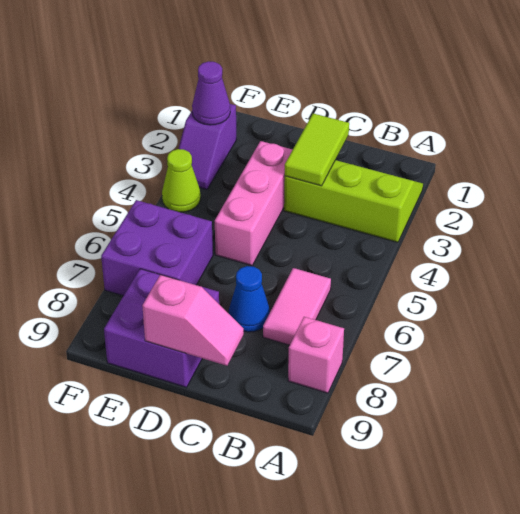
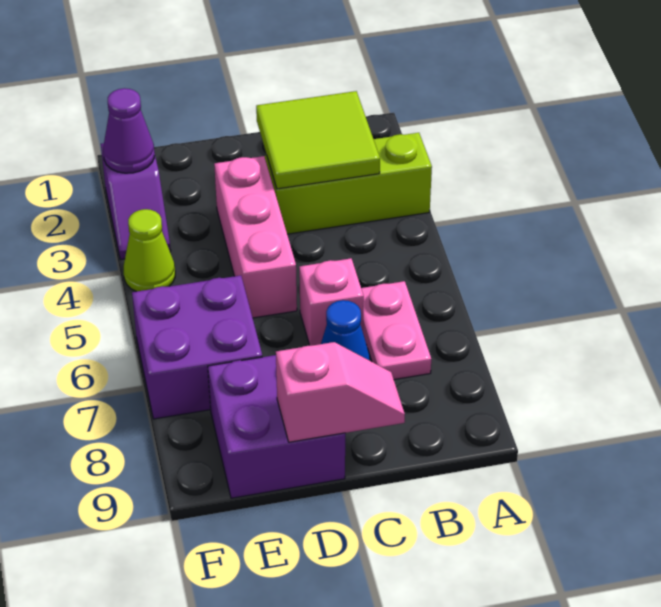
pink brick A8 level 1 -> pink brick C6 level 1
pink tile B6:B7 level 1 -> pink plate B6:B7 level 1
lime tile C2:C3 level 2 -> lime tile B2:C3 level 2

